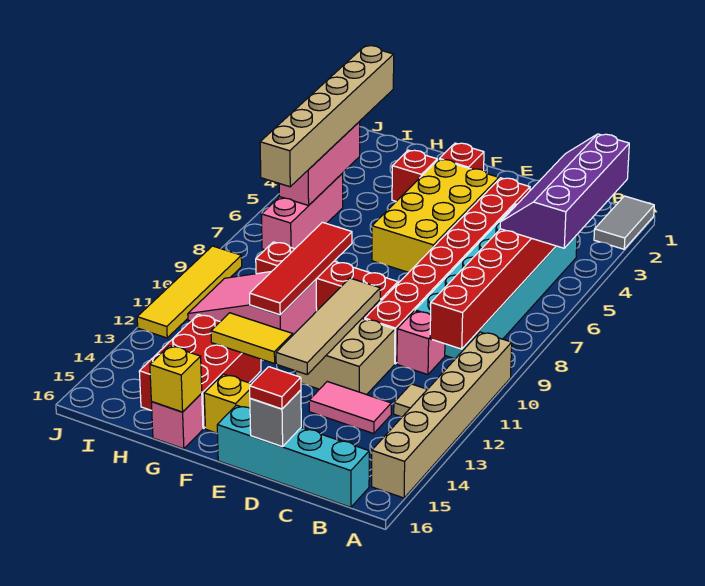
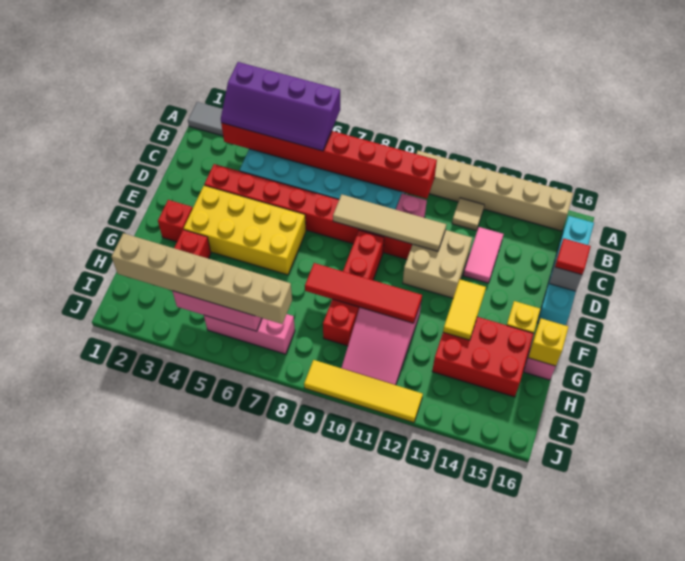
tan tile E10:E13 level 2 -> tan tile D8:D11 level 2

